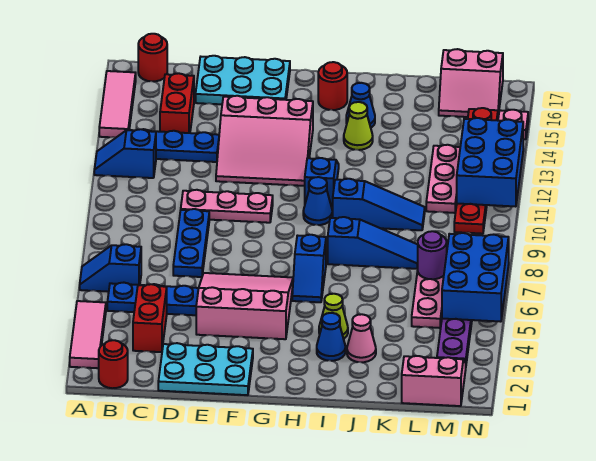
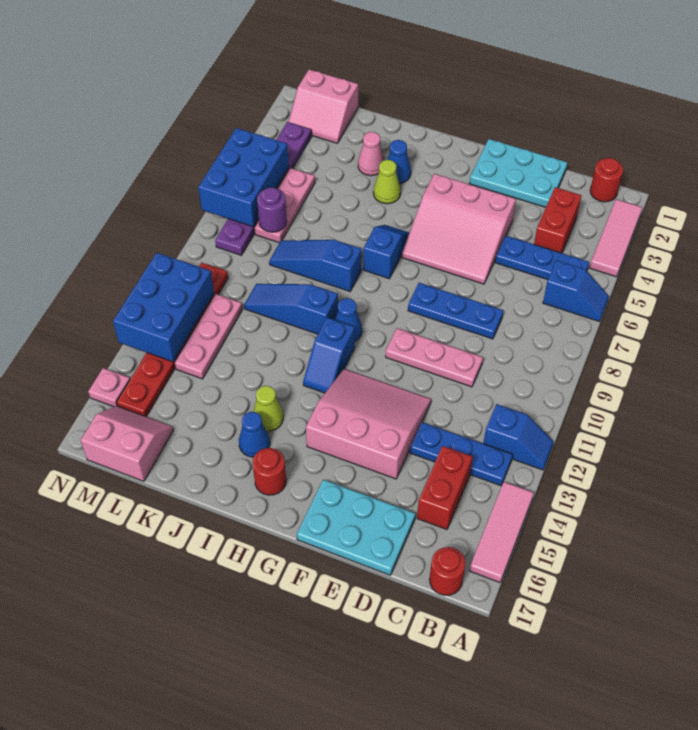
blue plate D7:D9 level 1 -> blue plate D8:F8 level 1

